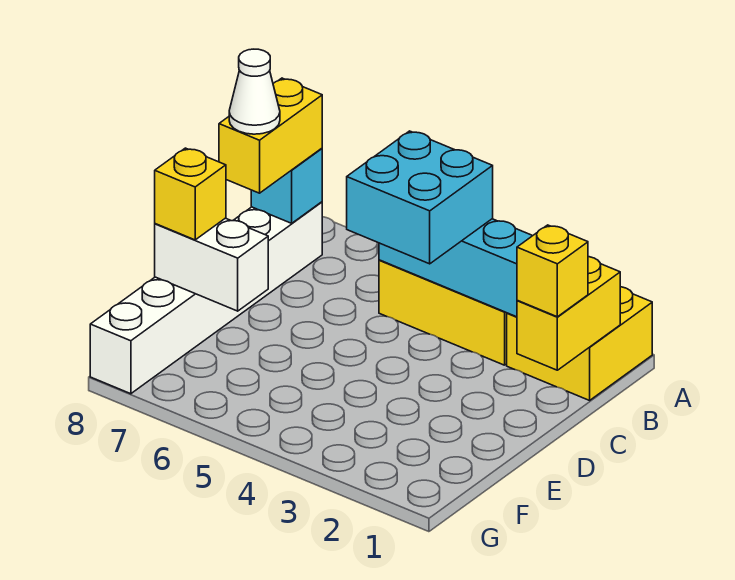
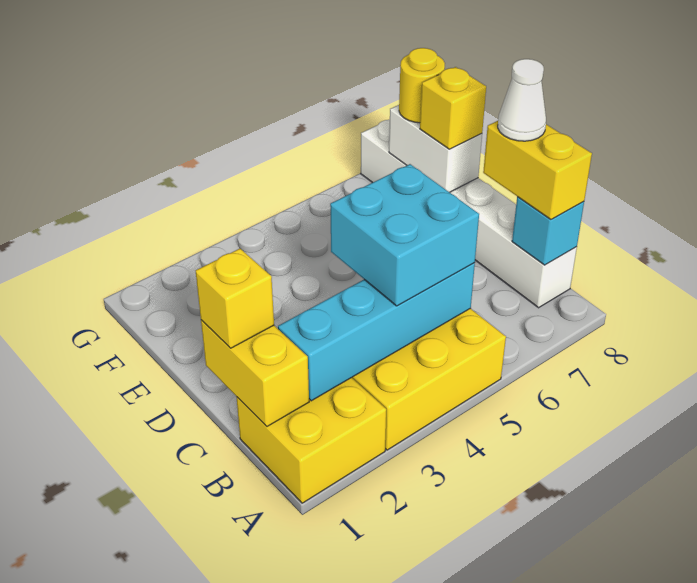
white brick E7:E8 level 2 -> white brick E8:F8 level 2
none -> yellow round brick F8 level 3

